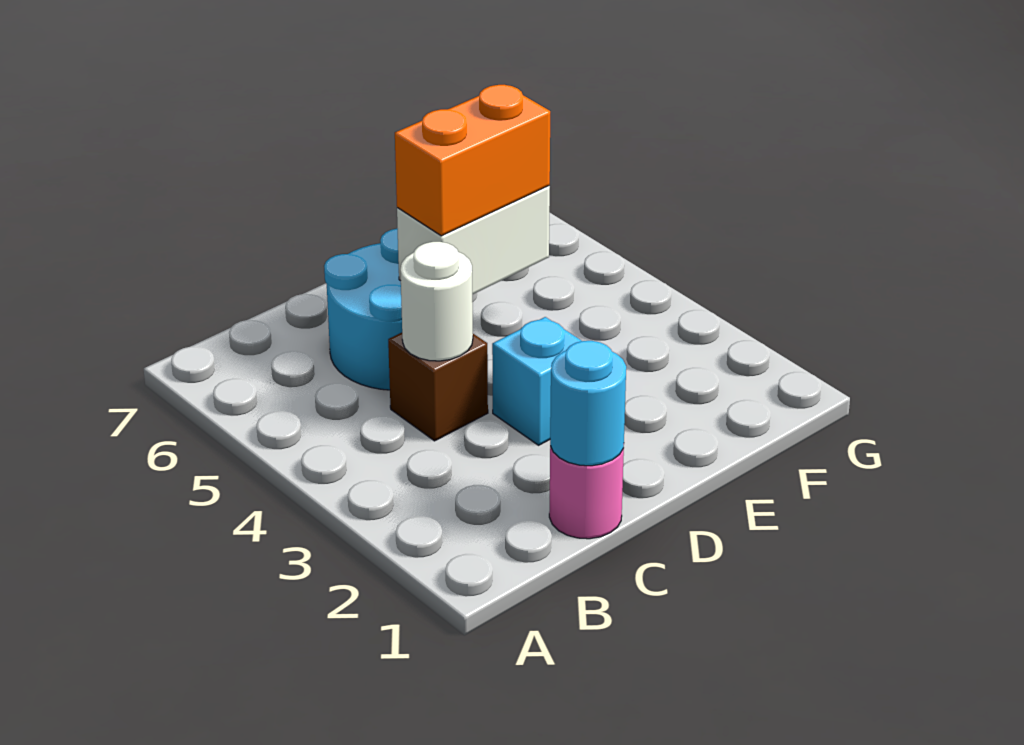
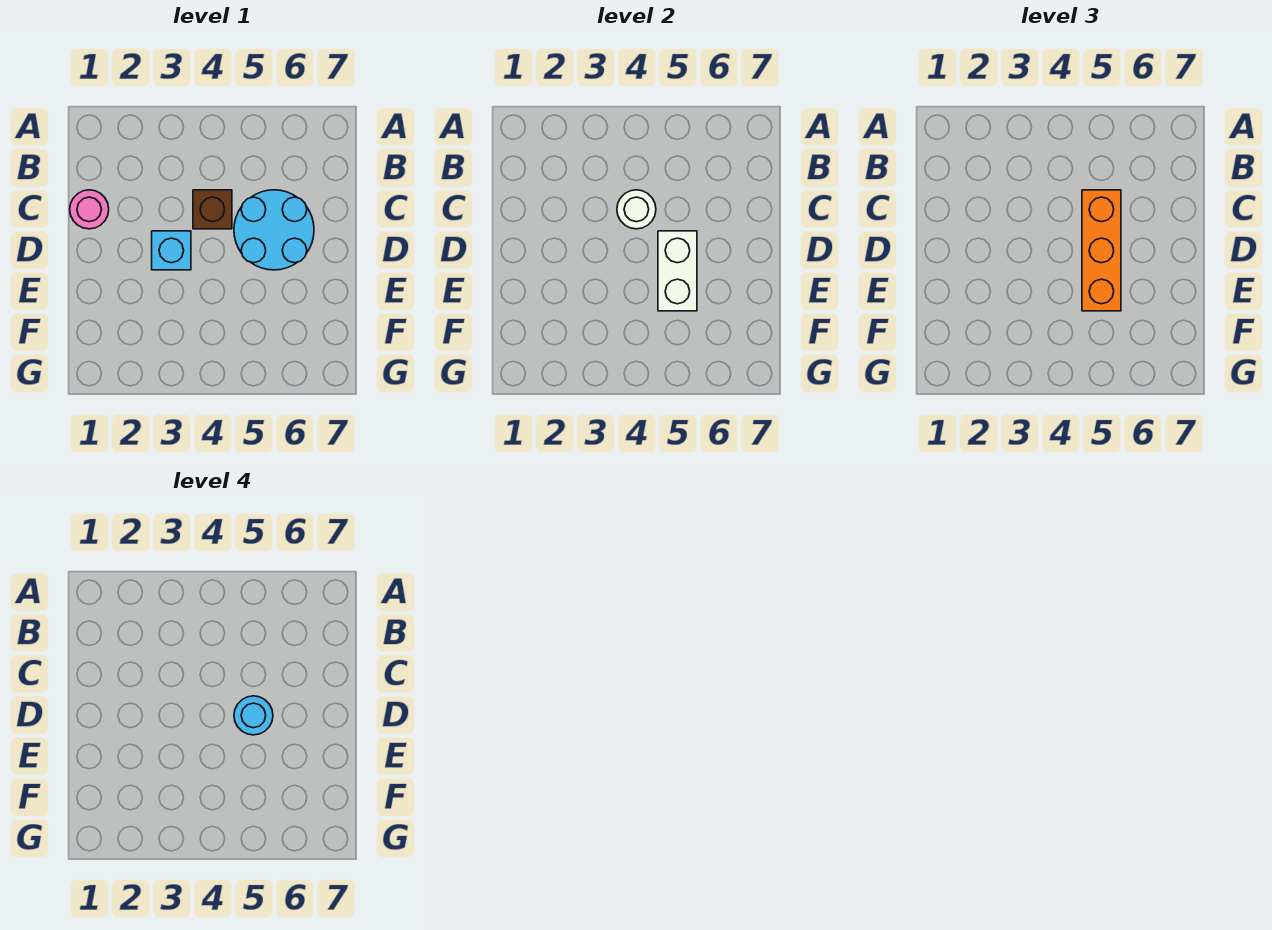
cyan round brick C1 level 2 -> cyan round brick D5 level 4
orange brick D5:E5 level 3 -> orange brick C5:E5 level 3

